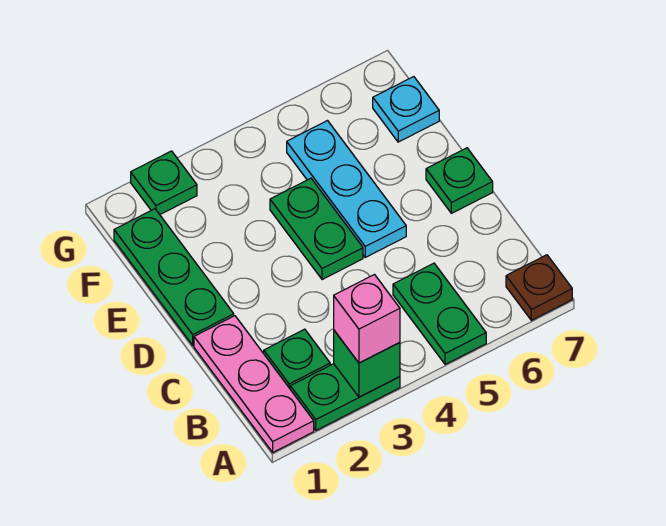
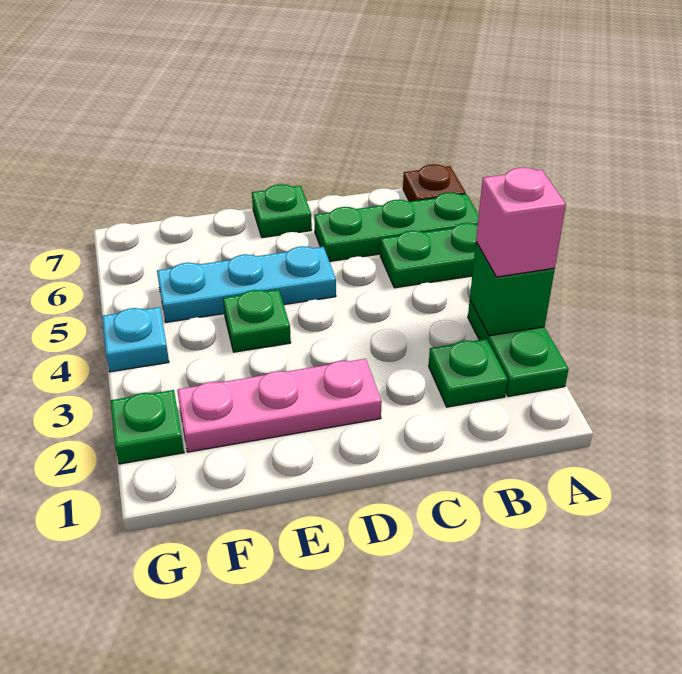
pink plate A1:C1 level 1 -> pink plate D2:F2 level 1
green plate D1:F1 level 1 -> green plate A6:C6 level 1
green plate D4:E4 level 1 -> green plate E4 level 1
cyan plate F7 level 1 -> cyan plate G4 level 1

